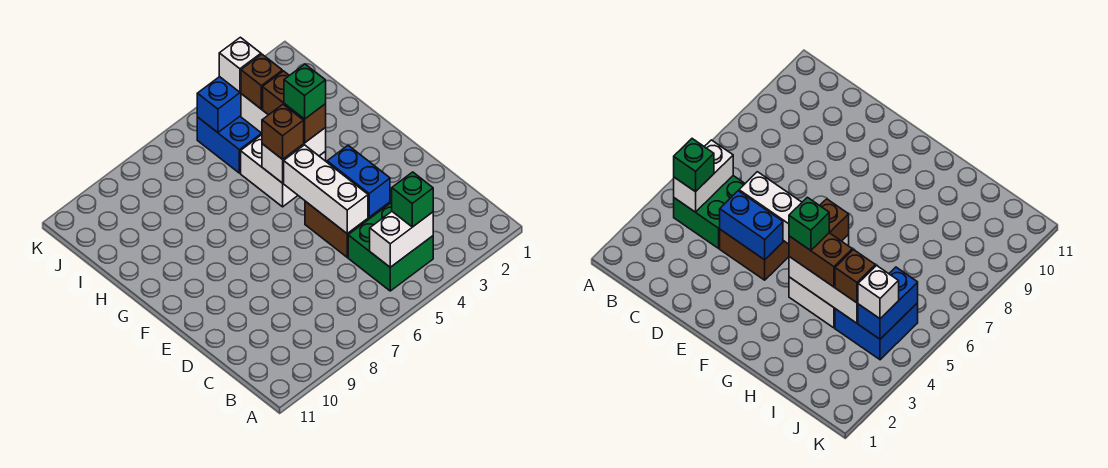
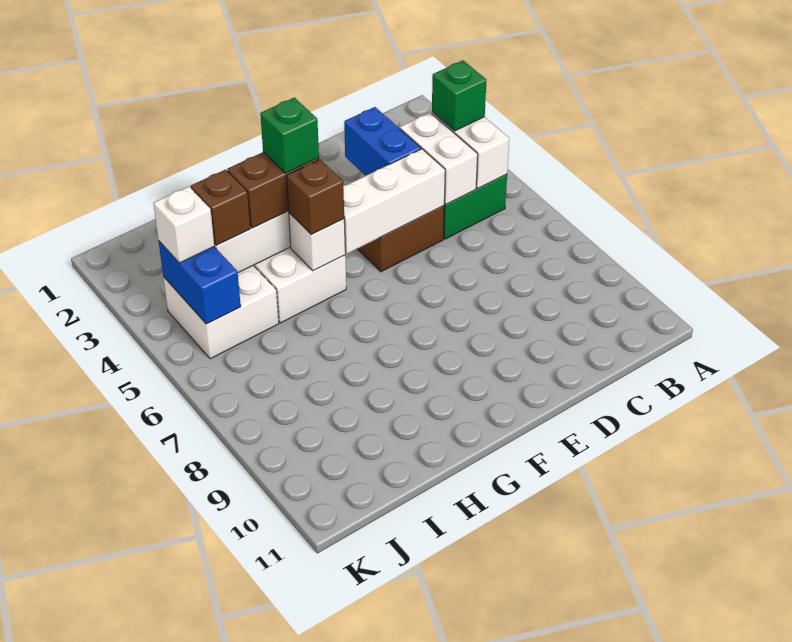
none -> white brick C4:C5 level 2
blue brick D4:E4 level 2 -> blue brick D3:D4 level 2
blue brick I4:J5 level 1 -> white brick I4:J5 level 1

